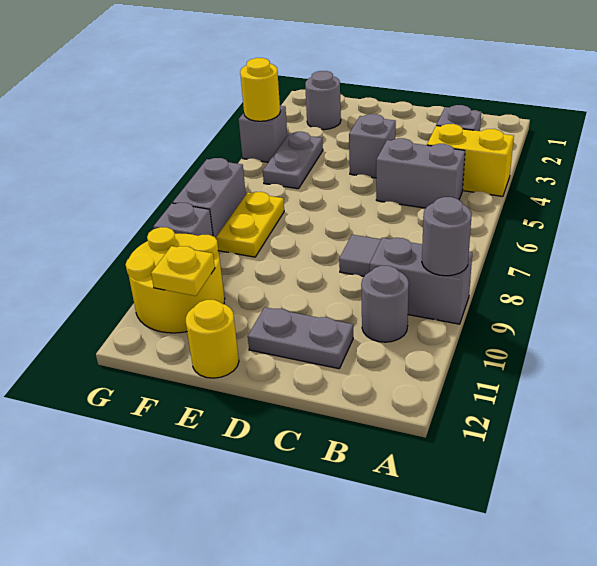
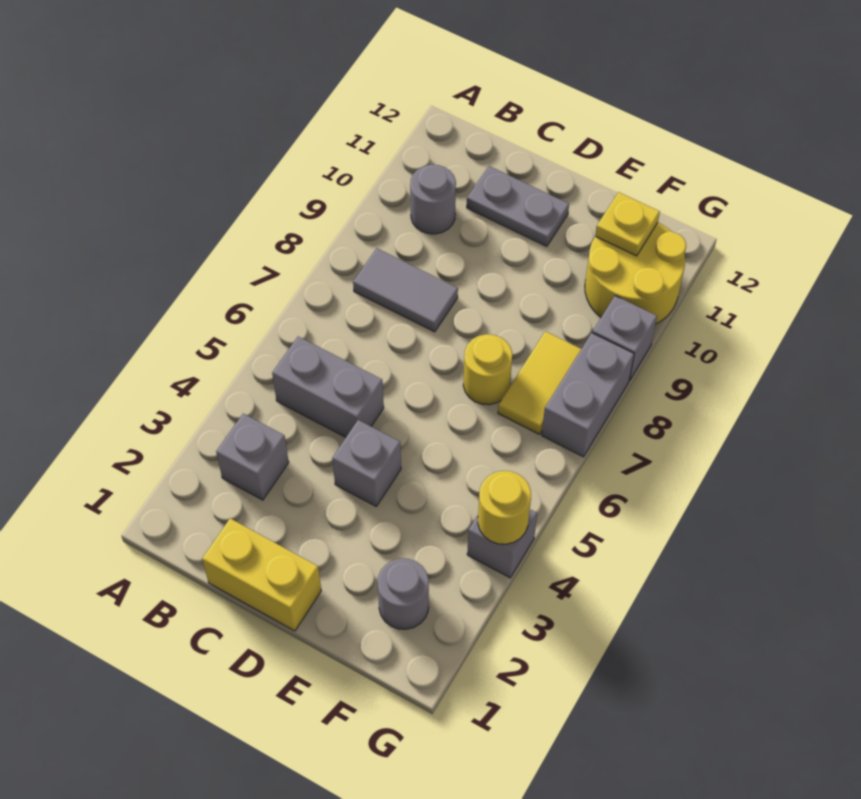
yellow brick A4:B4 level 1 -> yellow brick C1:D1 level 1
grey brick A9:B9 level 1 -> none
grey round brick A9 level 2 -> none
yellow round brick E12 level 1 -> yellow round brick E7 level 1
grey plate F4:F5 level 1 -> none
yellow plate F7:F8 level 1 -> yellow tile F7:F8 level 1

